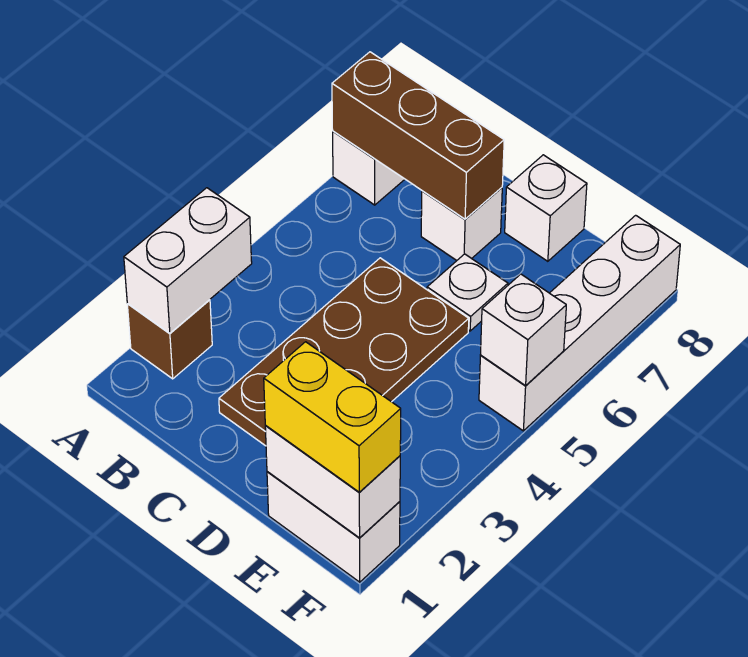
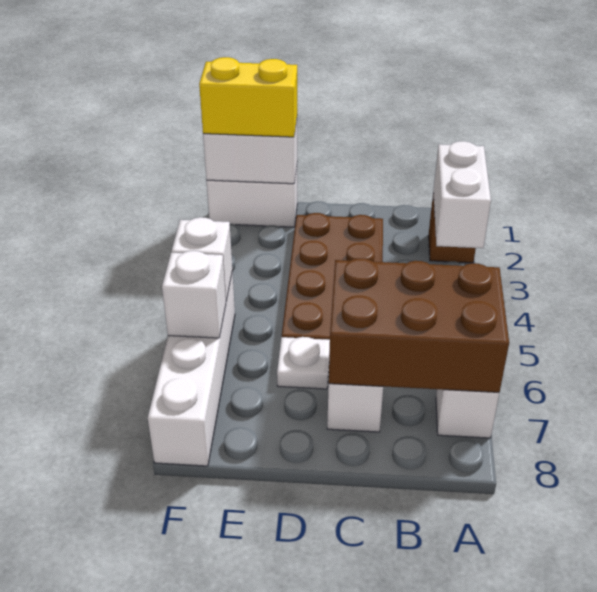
brown brick A7:C7 level 2 -> brown brick A6:C7 level 2
white brick D8 level 1 -> white brick F6 level 2

